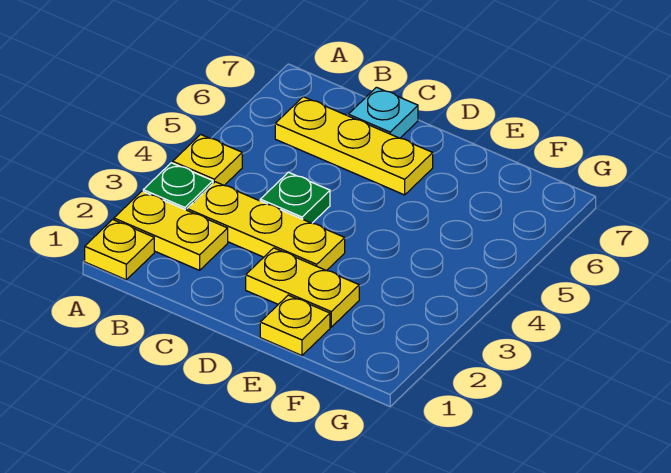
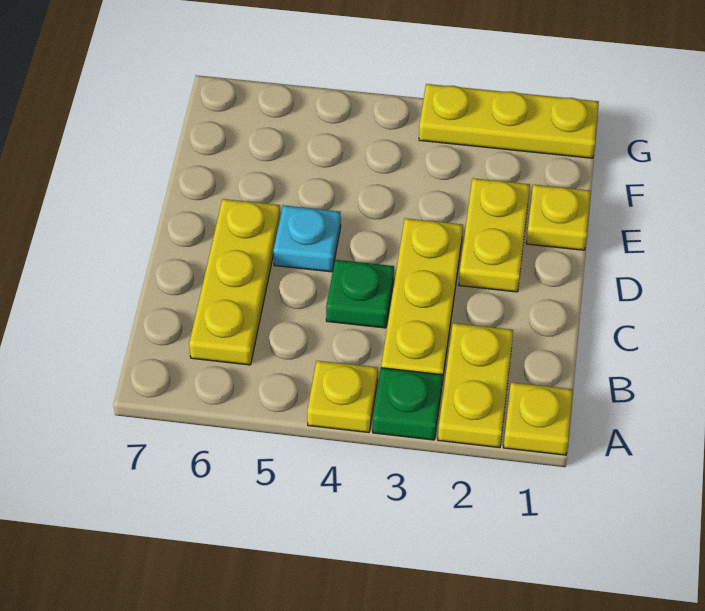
cyan plate C7 level 1 -> cyan plate D5 level 1
none -> yellow plate G1:G3 level 1

